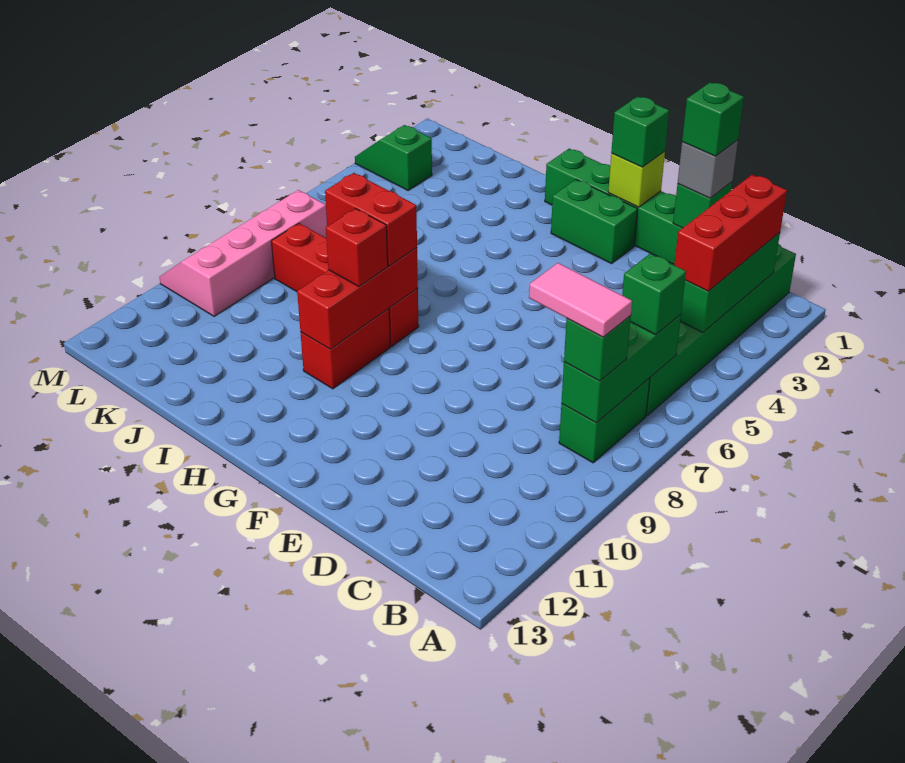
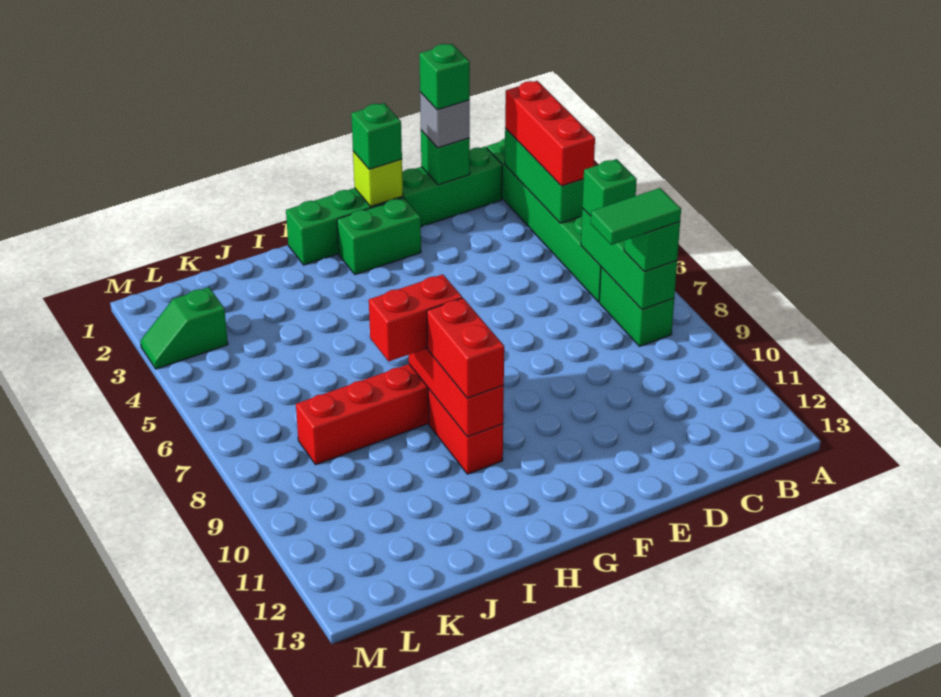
pink tile B8:C8 level 4 -> green tile B8:C8 level 4
red brick H9 level 3 -> red brick H9:H10 level 3
pink slope L7:M10 level 1 top L -> none

